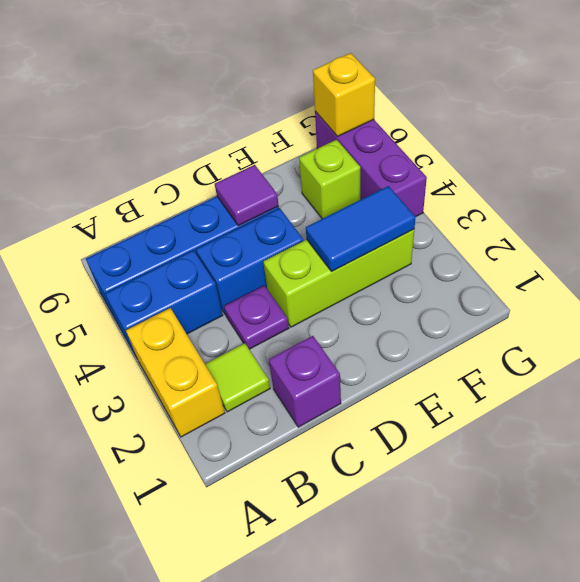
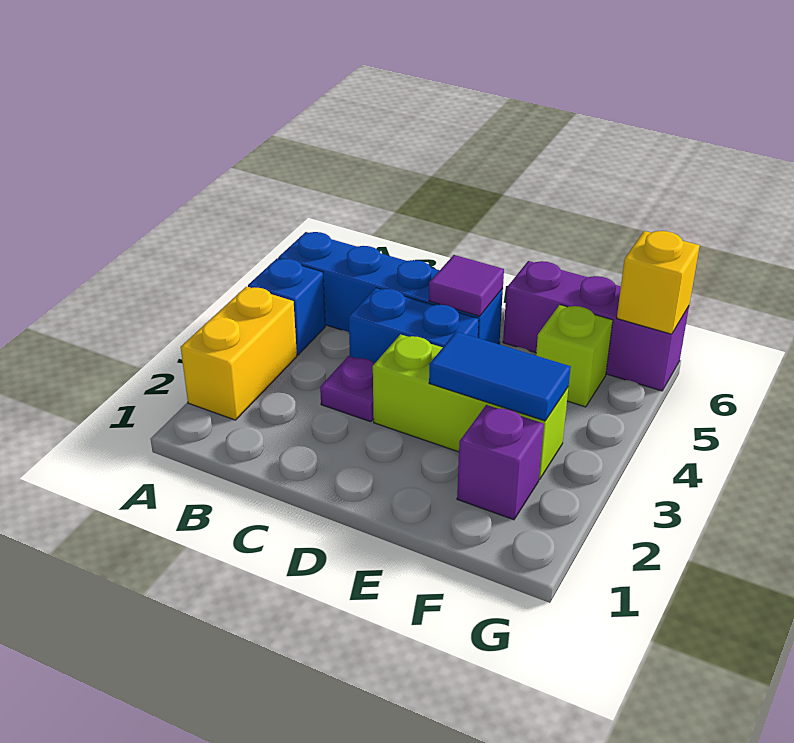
blue brick A4:B4 level 1 -> blue brick A4 level 1
lime tile B2 level 1 -> none
purple brick C1 level 1 -> purple brick F2 level 1
purple brick G4:G6 level 1 -> purple brick E6:G6 level 1

